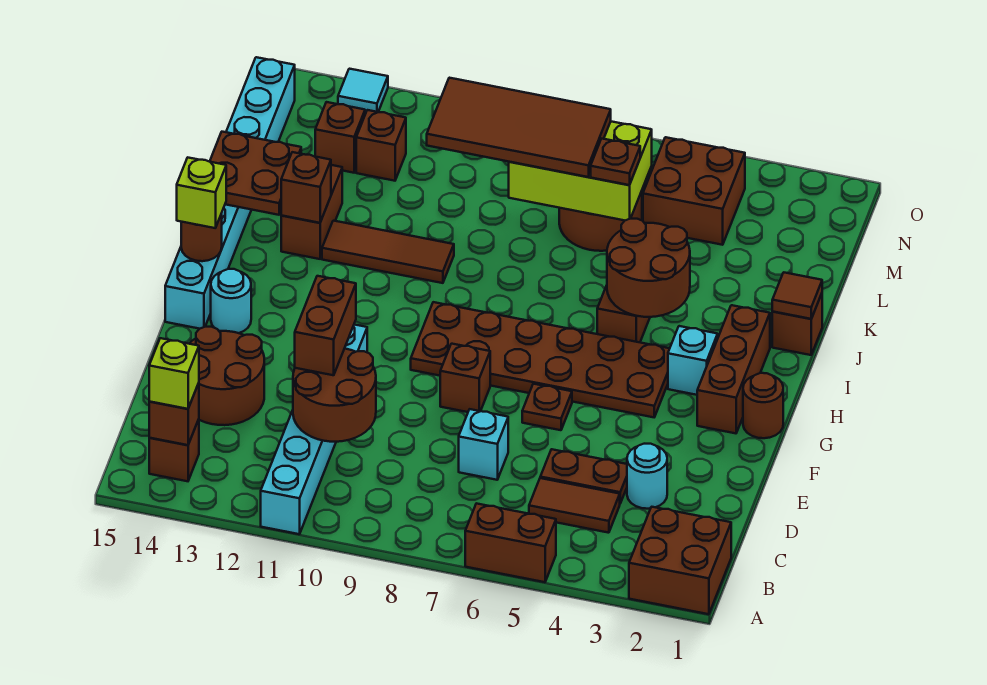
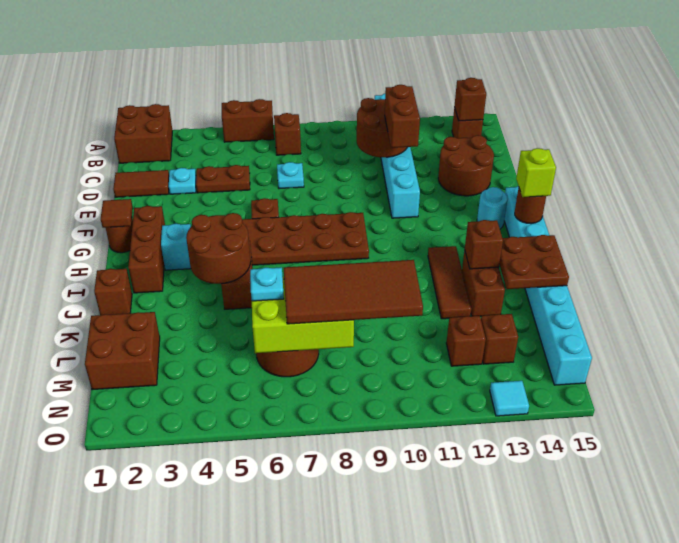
lime brick B14 level 3 -> none
brown tile C4:C5 level 1 -> brown tile D1:D2 level 1
cyan round brick D3 level 1 -> cyan plate D3 level 1
cyan brick D7 level 1 -> cyan plate D7 level 1
brown brick F8 level 1 -> brown brick B7 level 1
brown tile J1 level 2 -> brown tile G1 level 2
brown tile J10:J12 level 1 -> brown tile I12:K12 level 1
brown plate L6 level 3 -> cyan plate L6 level 3
brown brick M4:N5 level 1 -> brown brick L1:M2 level 1

